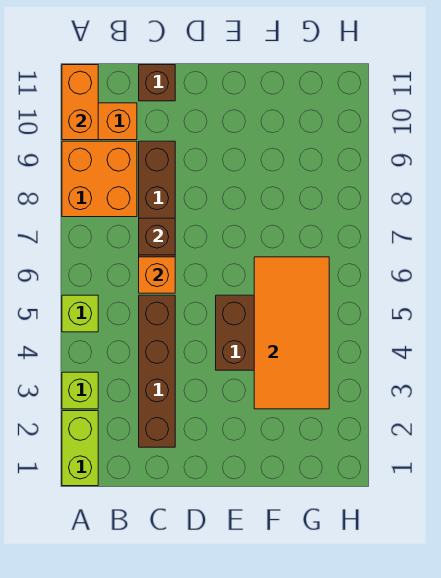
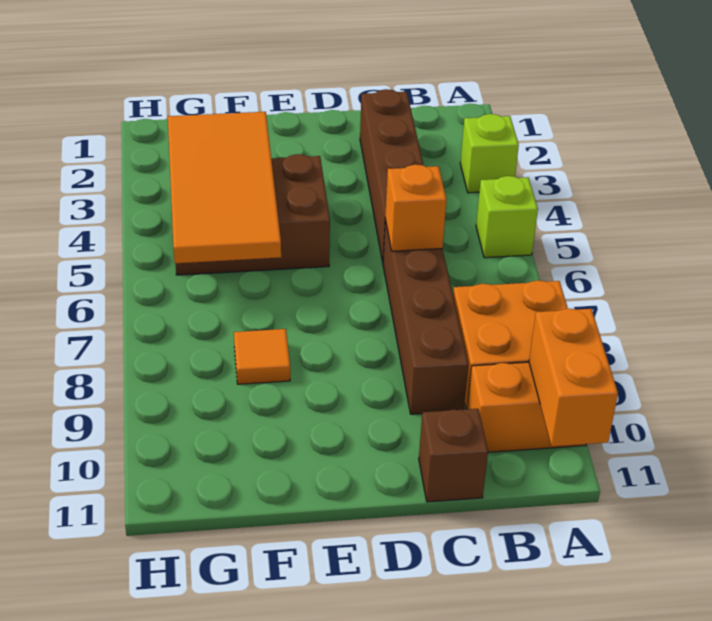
lime brick A1:A2 level 1 -> none
brown brick C7 level 2 -> none
none -> orange tile F8 level 1

